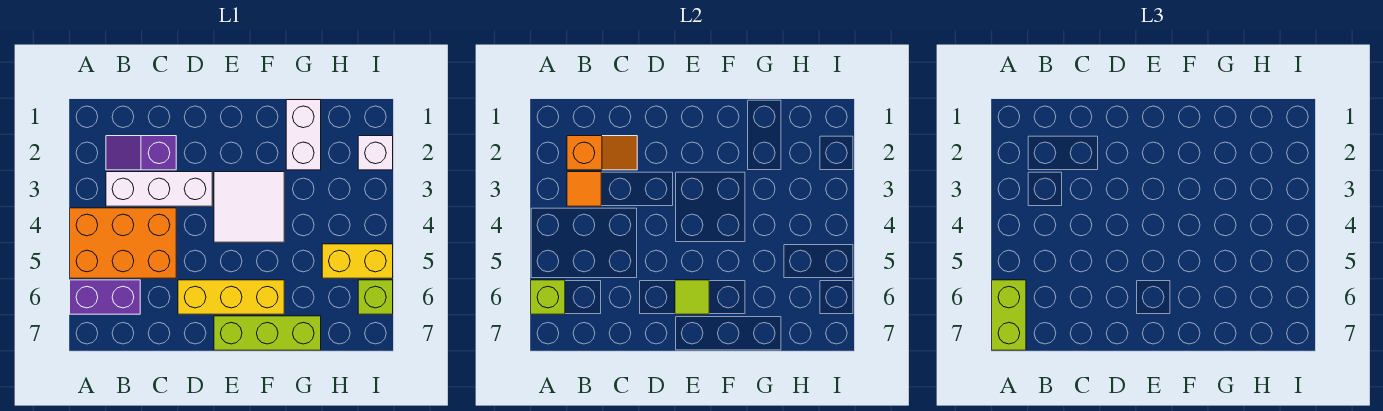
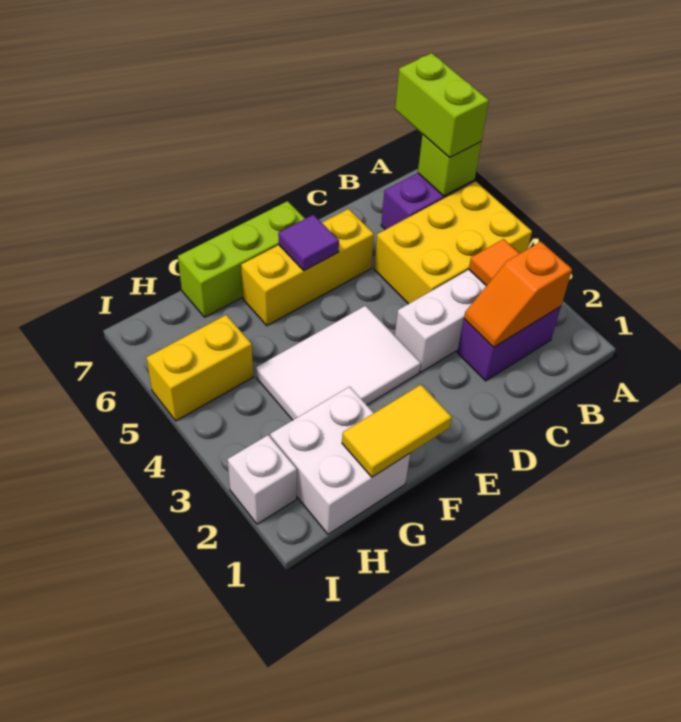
orange brick A4:C5 level 1 -> yellow brick A4:C5 level 1
purple slope B2:C2 level 1 top C -> purple brick B2:C2 level 1
white tile E3:F4 level 1 -> white tile E3:G4 level 1
lime tile E6 level 2 -> purple tile E6 level 2
none -> yellow tile F1:G1 level 2
white brick G1:G2 level 1 -> white brick G1:H2 level 1
lime brick I6 level 1 -> none

